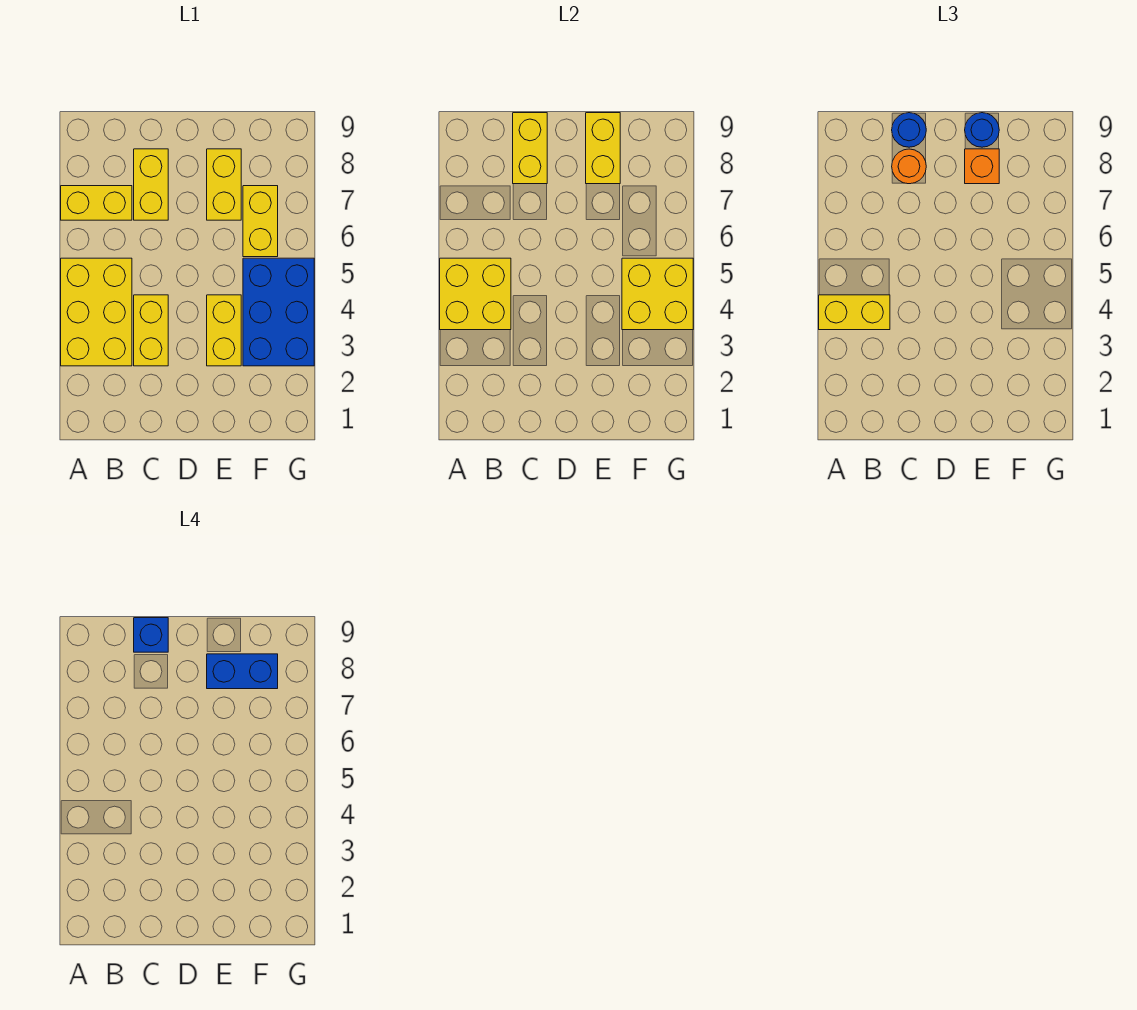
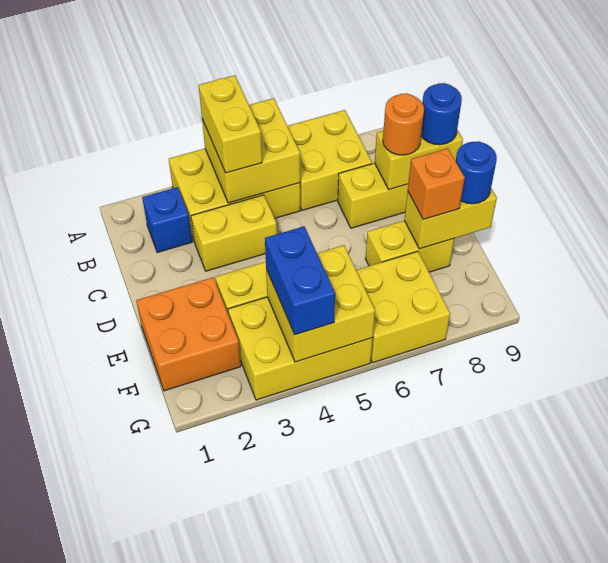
yellow brick A7:B7 level 1 -> yellow brick A6:B7 level 1
blue brick C9 level 4 -> blue brick B2 level 1
none -> orange brick E1:F2 level 1
blue brick E8:F8 level 4 -> blue brick F4:G4 level 3
blue brick F3:G5 level 1 -> yellow brick F3:G5 level 1
yellow brick F6:F7 level 1 -> yellow brick F6:G7 level 1

